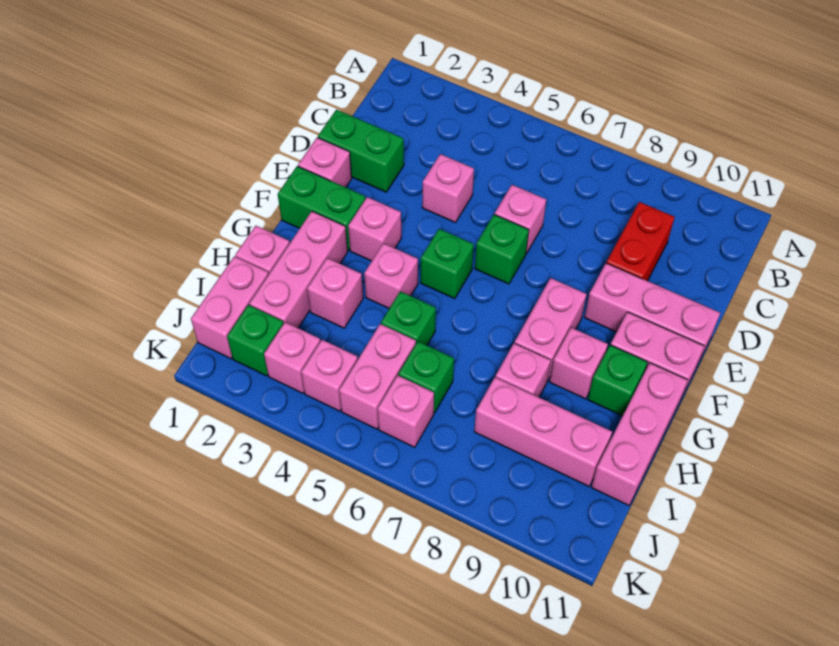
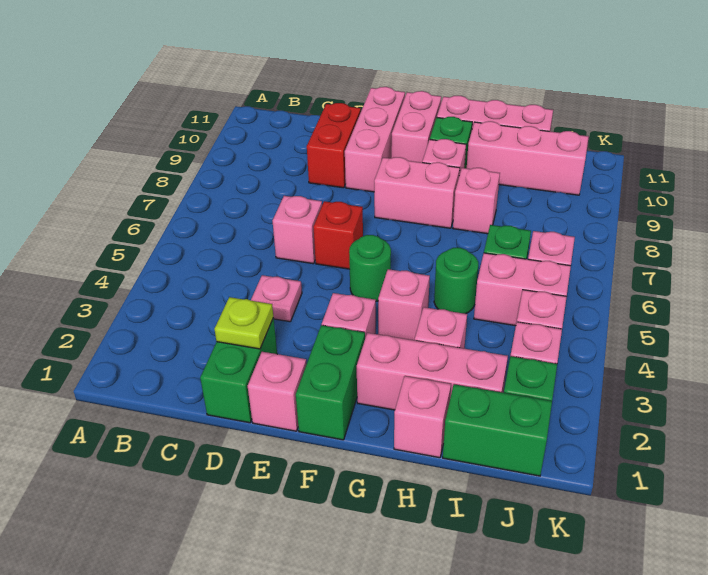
red brick C9:D9 level 1 -> red brick D9:D10 level 1
none -> lime plate D2 level 2
pink brick D4 level 1 -> pink plate D4 level 1
green brick E6 level 1 -> red brick E6 level 1
green brick F5 level 1 -> green round brick F5 level 1
green brick H5 level 1 -> green round brick H5 level 1
pink brick I1:J1 level 1 -> green brick I1:J1 level 1
pink brick I8:I10 level 1 -> pink brick H10:J10 level 1

